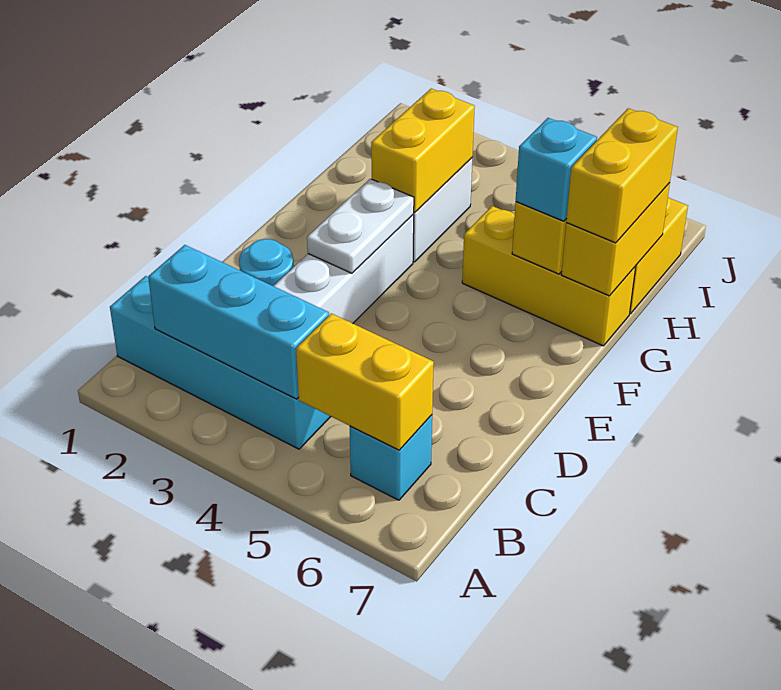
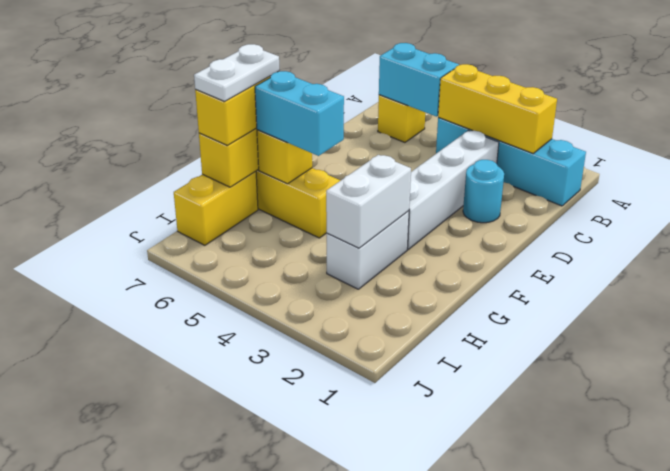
cyan brick B2:B4 level 2 -> yellow brick B2:B4 level 2
yellow brick B5:B6 level 2 -> cyan brick B5:B6 level 2
cyan brick B6 level 1 -> yellow brick B6 level 1
white plate E3:F3 level 2 -> white plate G7:H7 level 4
yellow brick G3:H3 level 2 -> white brick G3:H3 level 2
cyan brick G6 level 3 -> cyan brick G5:G6 level 3

